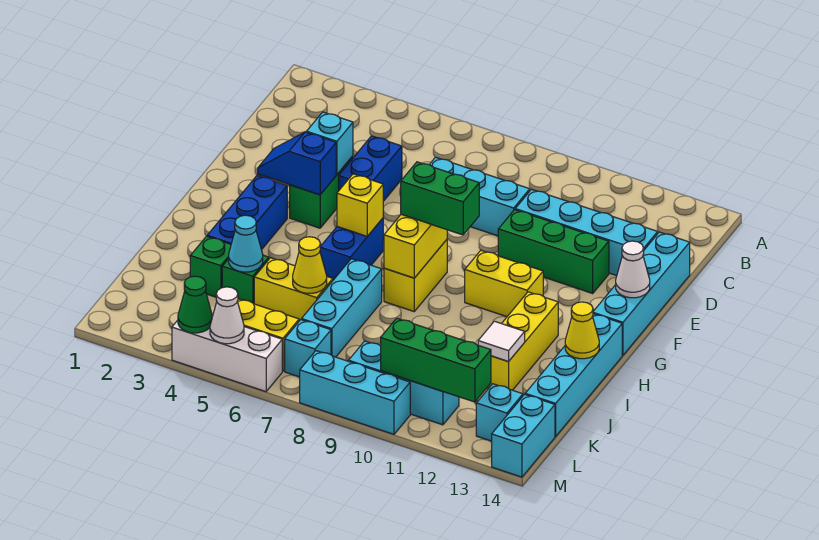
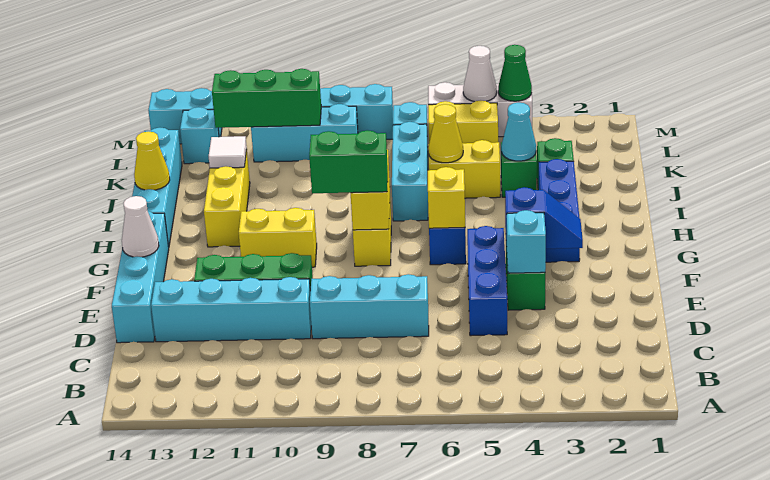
blue brick D5:E5 level 1 -> blue brick D5:F5 level 1
cyan brick L14:M14 level 1 -> cyan brick M13:M14 level 1

